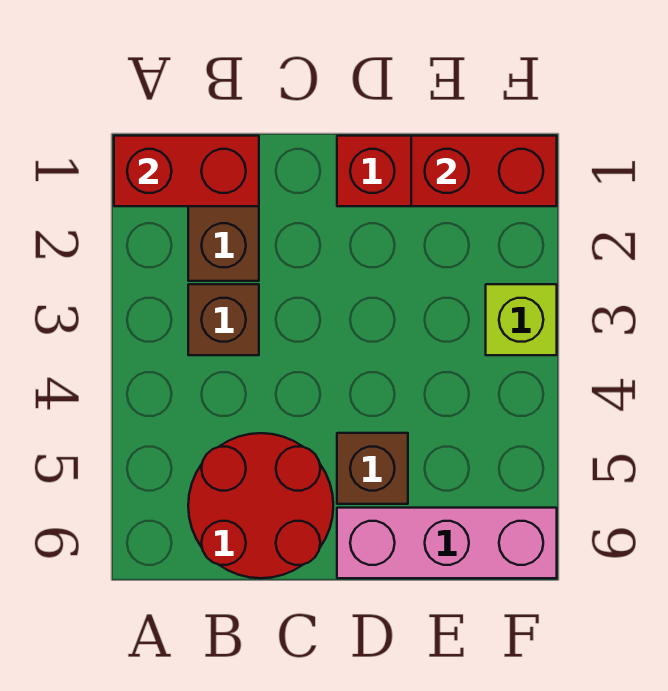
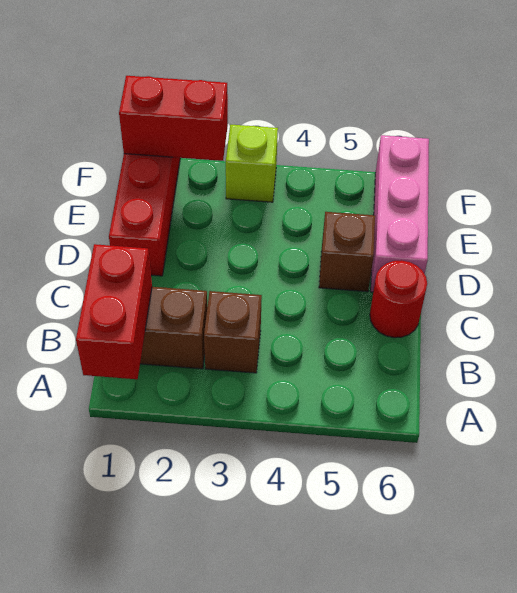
red round brick B5:C6 level 1 -> red round brick C6 level 1
red brick E1:F1 level 2 -> red brick F1:F2 level 2

